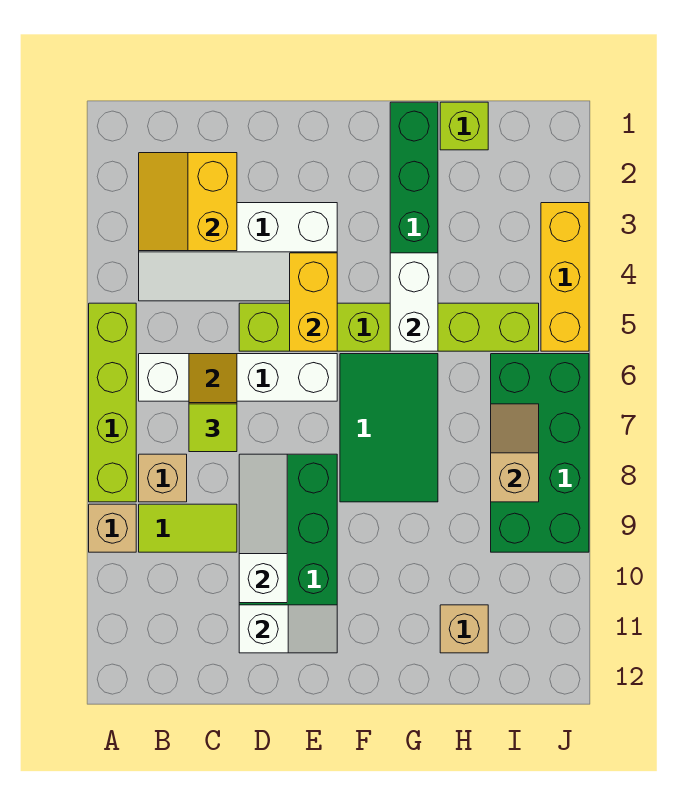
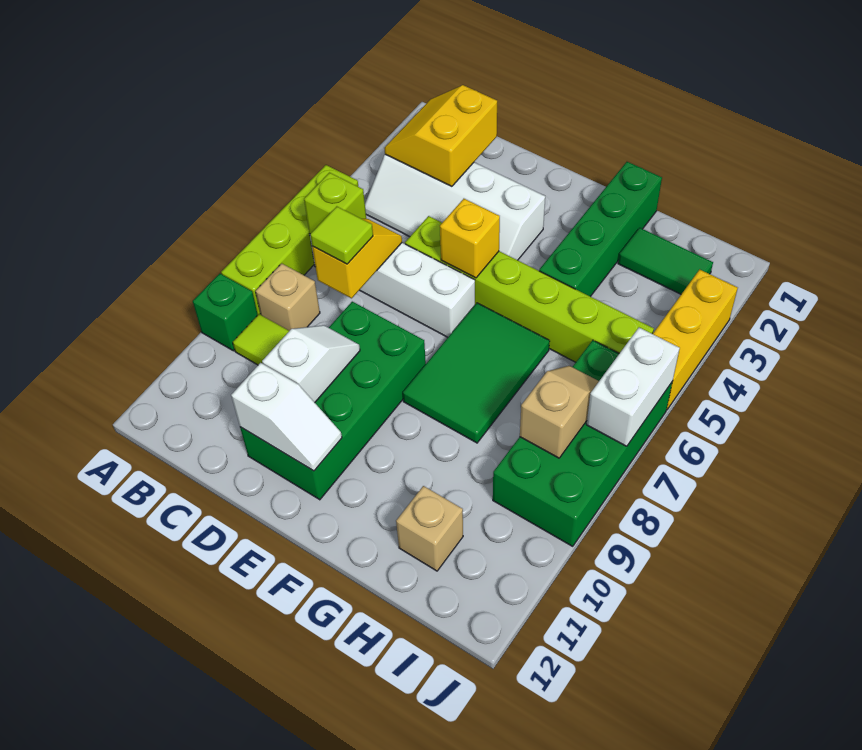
tan brick A9 level 1 -> green brick A9 level 1
white slope D8:D10 level 2 top 10 -> white slope D9:D10 level 2 top 10
yellow brick E4:E5 level 2 -> yellow brick E5 level 2
white brick G4:G5 level 2 -> white brick J6:J7 level 2
lime brick H1 level 1 -> lime brick B6 level 2
none -> green tile H2:I2 level 1

